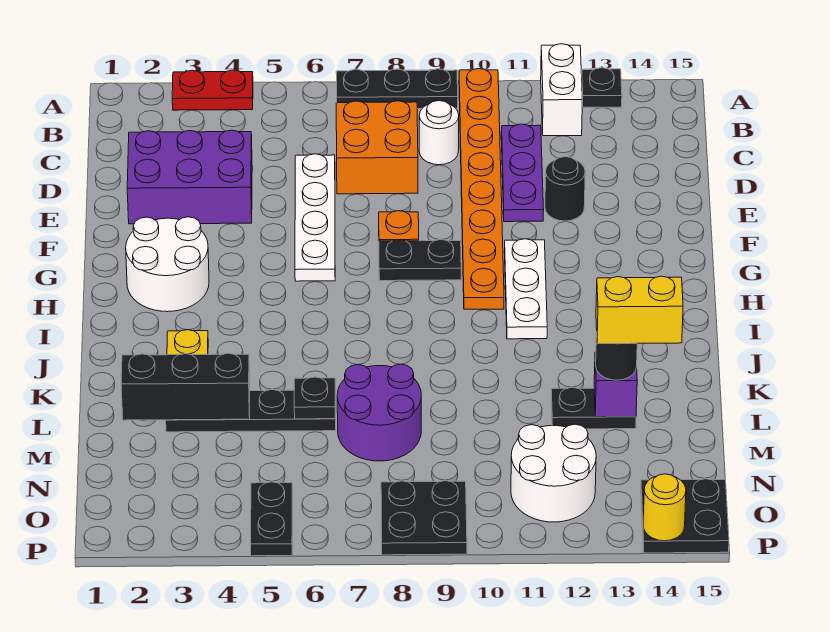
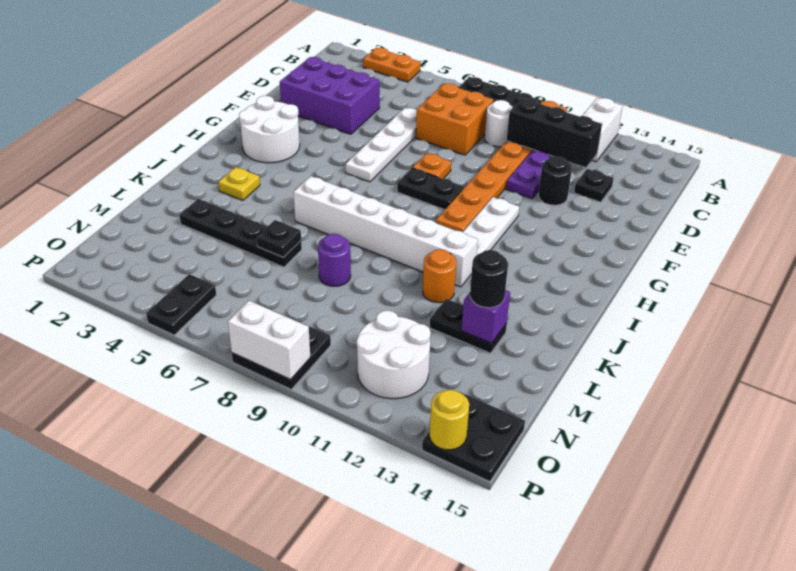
red plate A3:A4 level 1 -> orange plate A3:A4 level 1
black plate A13 level 1 -> black plate D13 level 1
none -> white brick J6:J11 level 1
none -> orange round brick K11 level 1
black brick L2:L4 level 2 -> black brick C10:C12 level 2
purple round brick L7:M8 level 1 -> purple round brick L8 level 1
yellow brick L13:L14 level 4 -> none
none -> white brick P8:P9 level 2

